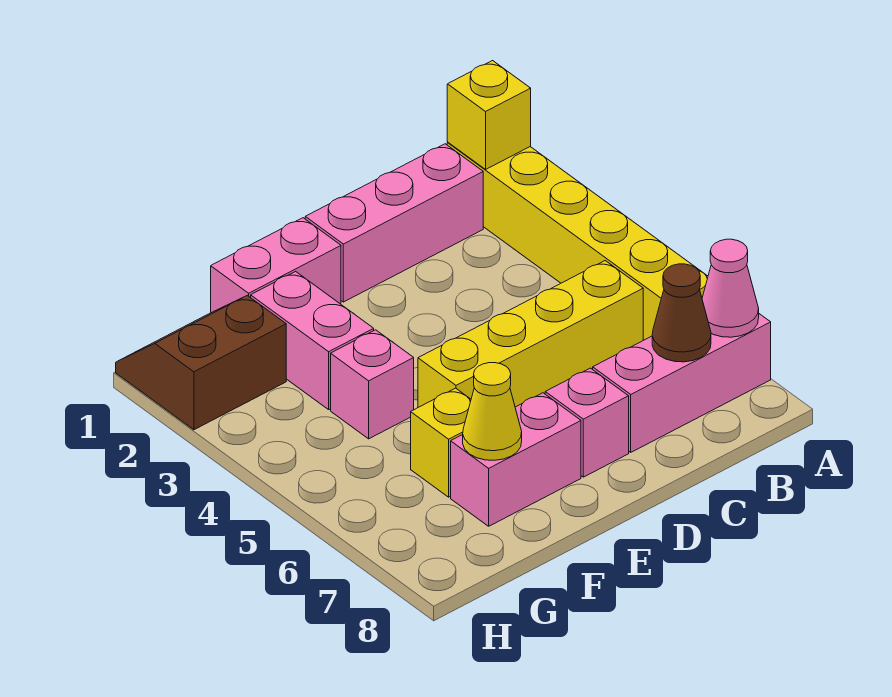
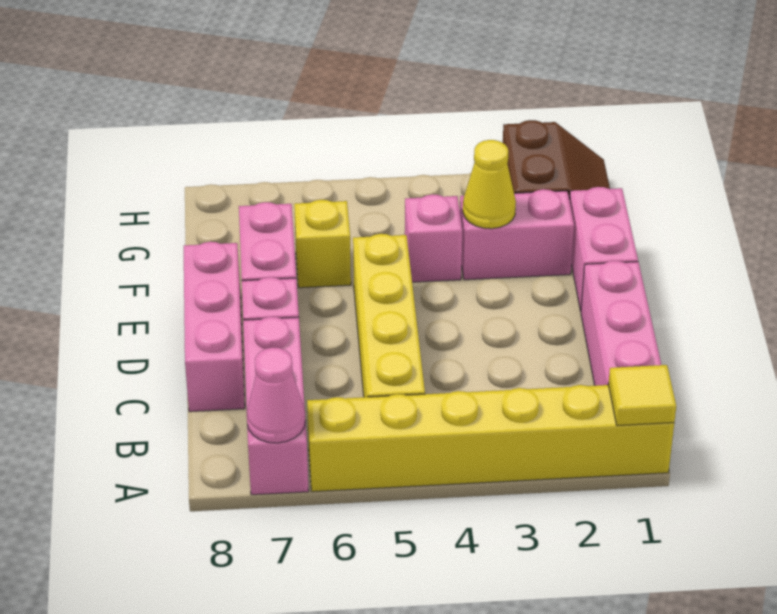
yellow brick A1 level 2 -> yellow tile A1 level 2
brown cone B7 level 2 -> none
none -> pink brick C8:E8 level 1
yellow cone F7 level 2 -> yellow cone F3 level 2

